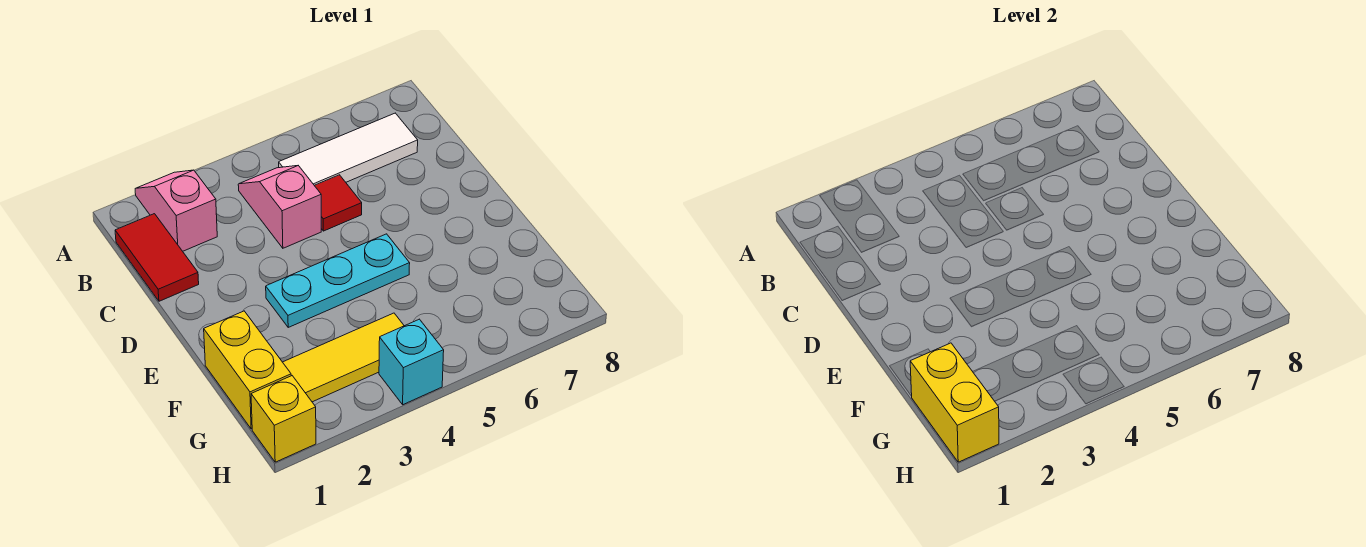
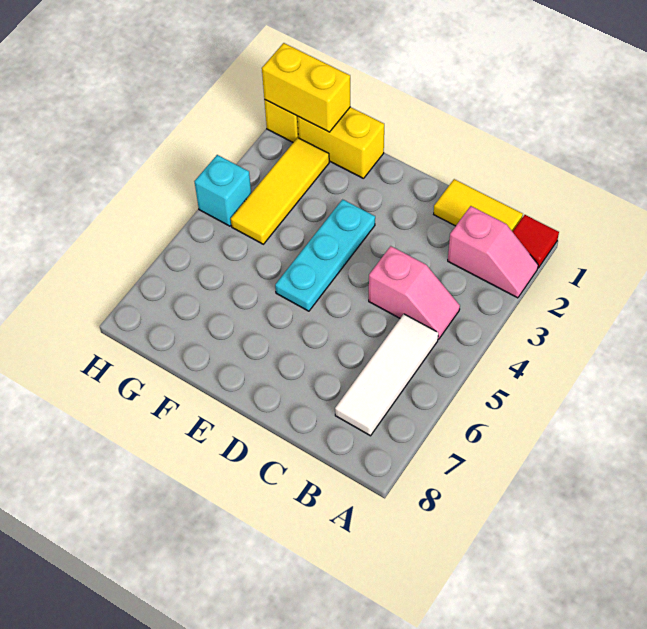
red tile B1:C1 level 1 -> yellow tile B1:C1 level 1
red tile C5 level 1 -> red tile A1 level 1

